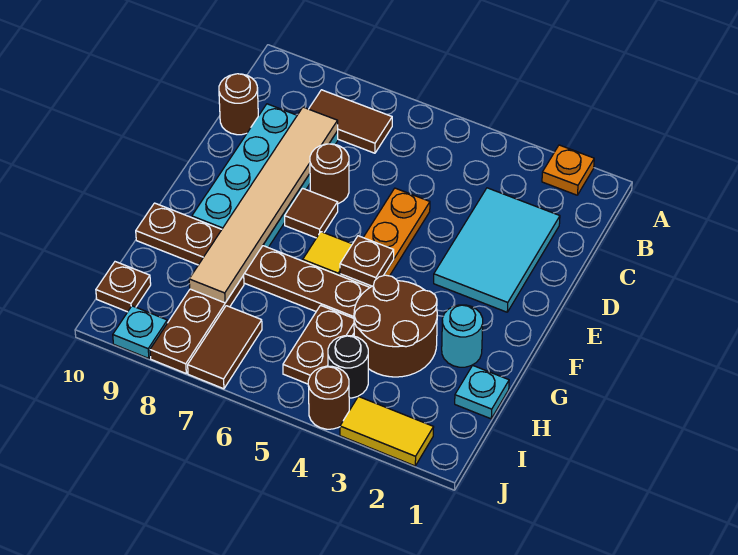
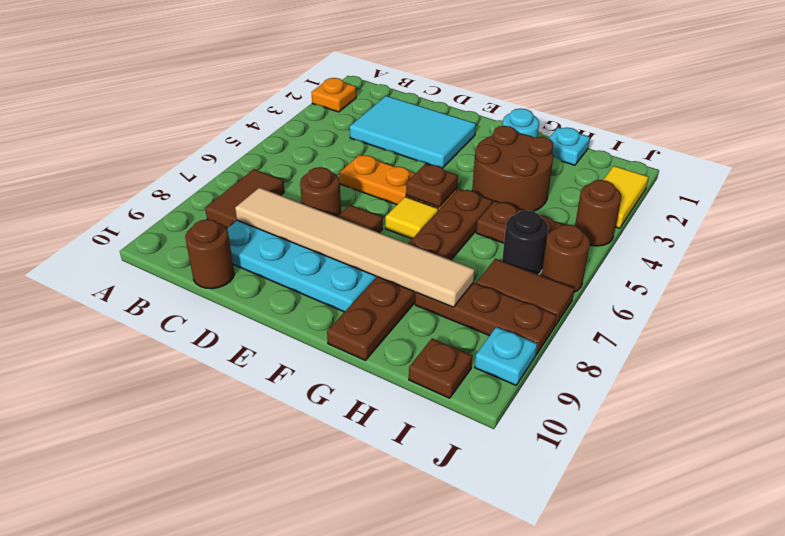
black round brick I4 level 1 -> black round brick I6 level 1
none -> brown round brick J6 level 1

